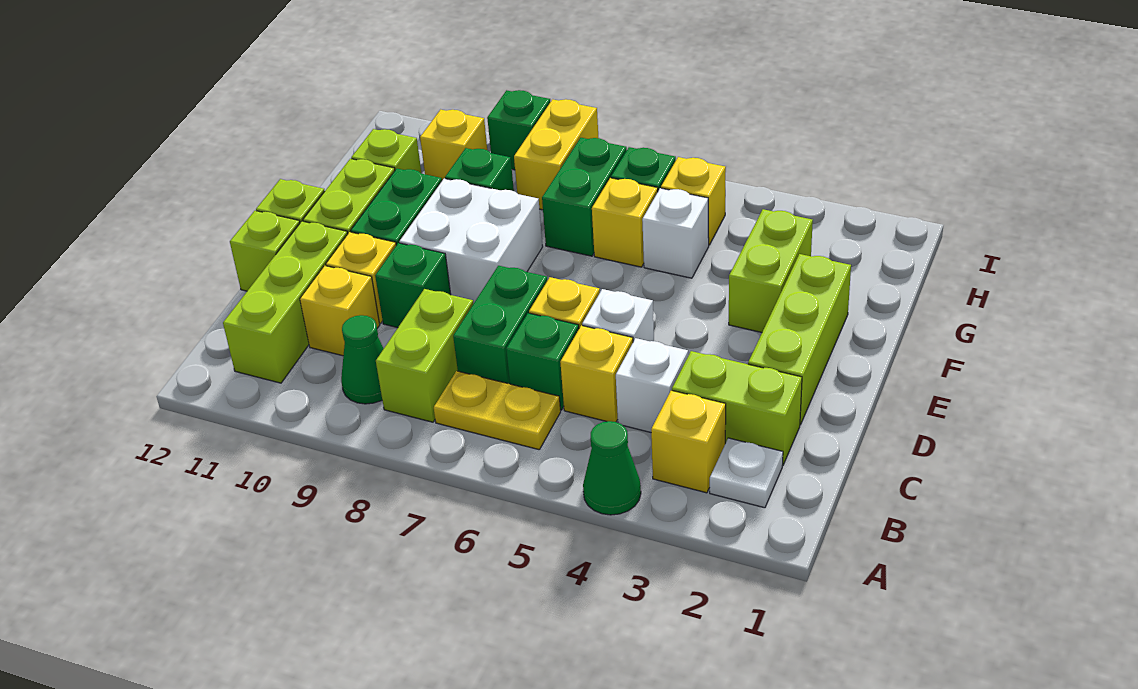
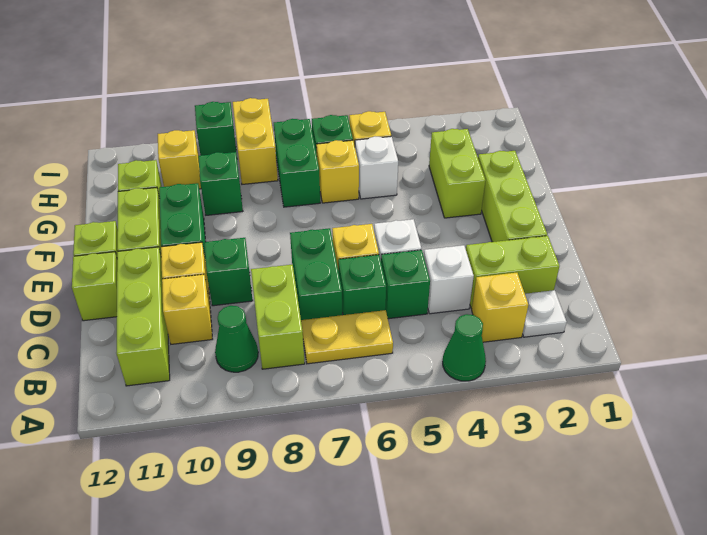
yellow brick C5 level 1 -> green brick C5 level 1
white brick E8:F9 level 1 -> none

